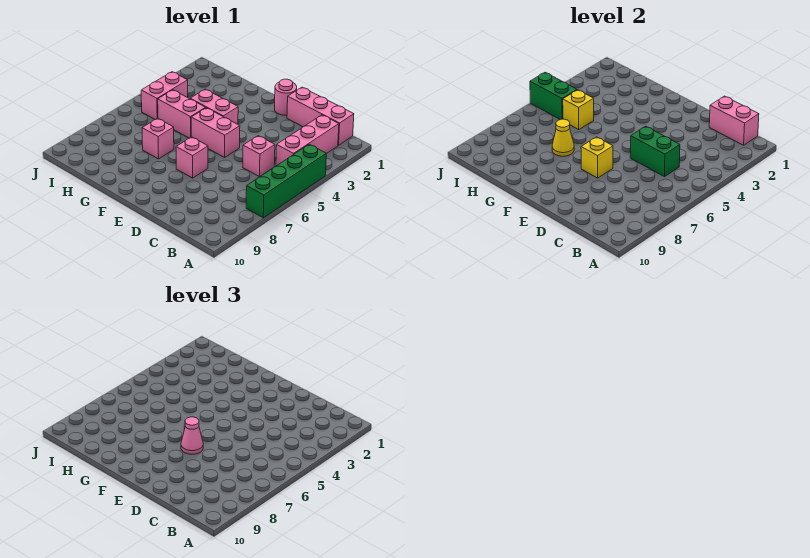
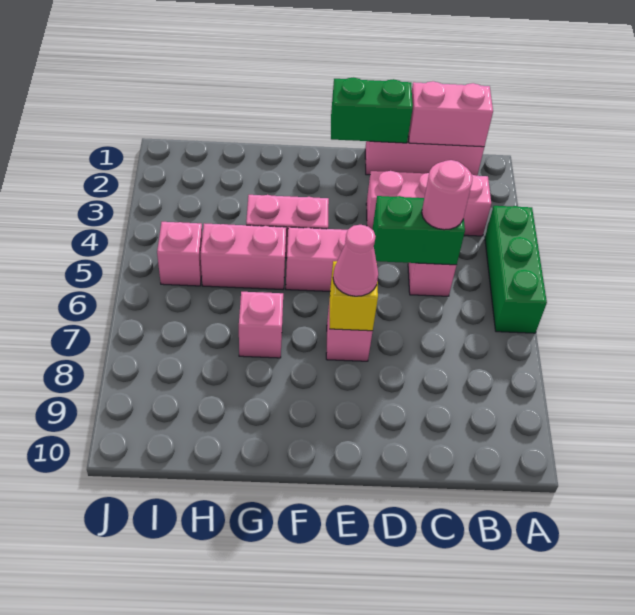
green brick A4:A7 level 1 -> green brick A4:A6 level 1
pink brick B2:B4 level 1 -> pink brick B3:D3 level 1
pink round brick E1 level 1 -> pink round brick C5 level 3
yellow cone G7 level 2 -> none
yellow brick H5 level 2 -> none
pink brick I4:I5 level 1 -> pink brick I5 level 1
green brick I5:J5 level 2 -> green brick D1:E1 level 2

